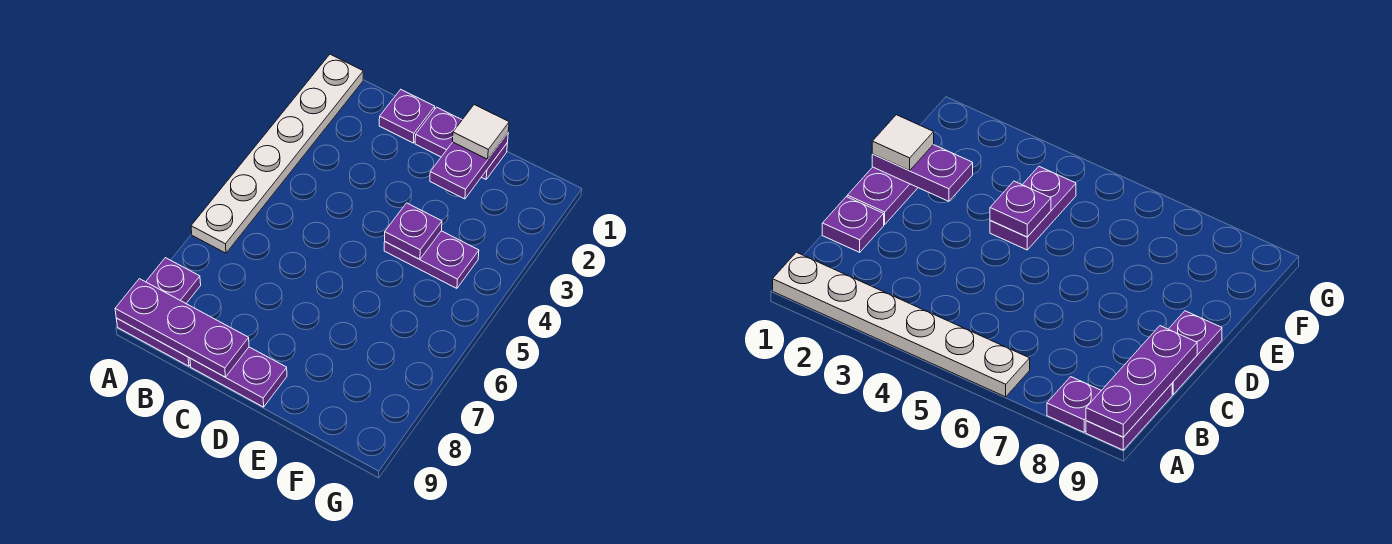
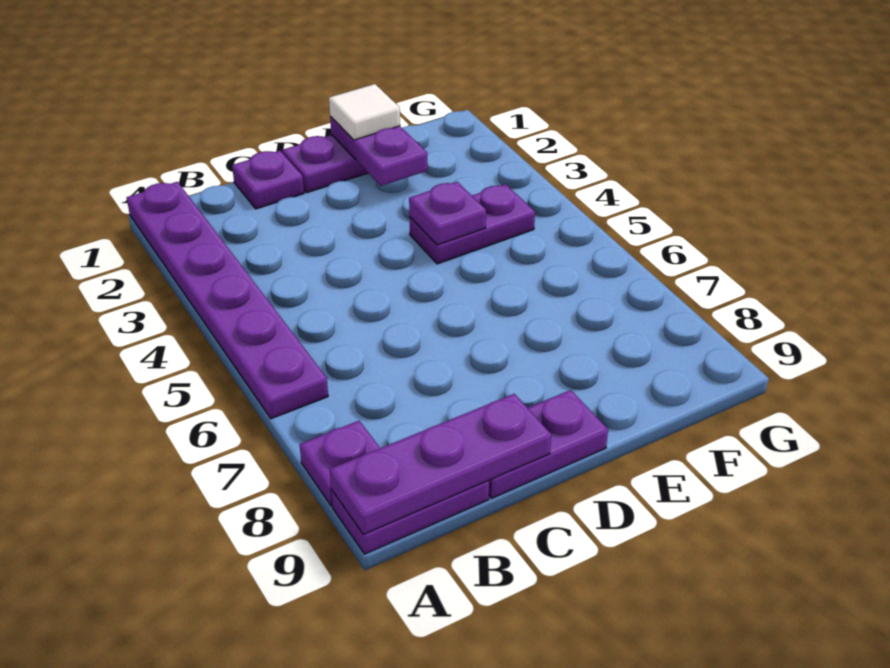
white plate A1:A6 level 1 -> purple plate A1:A6 level 1

